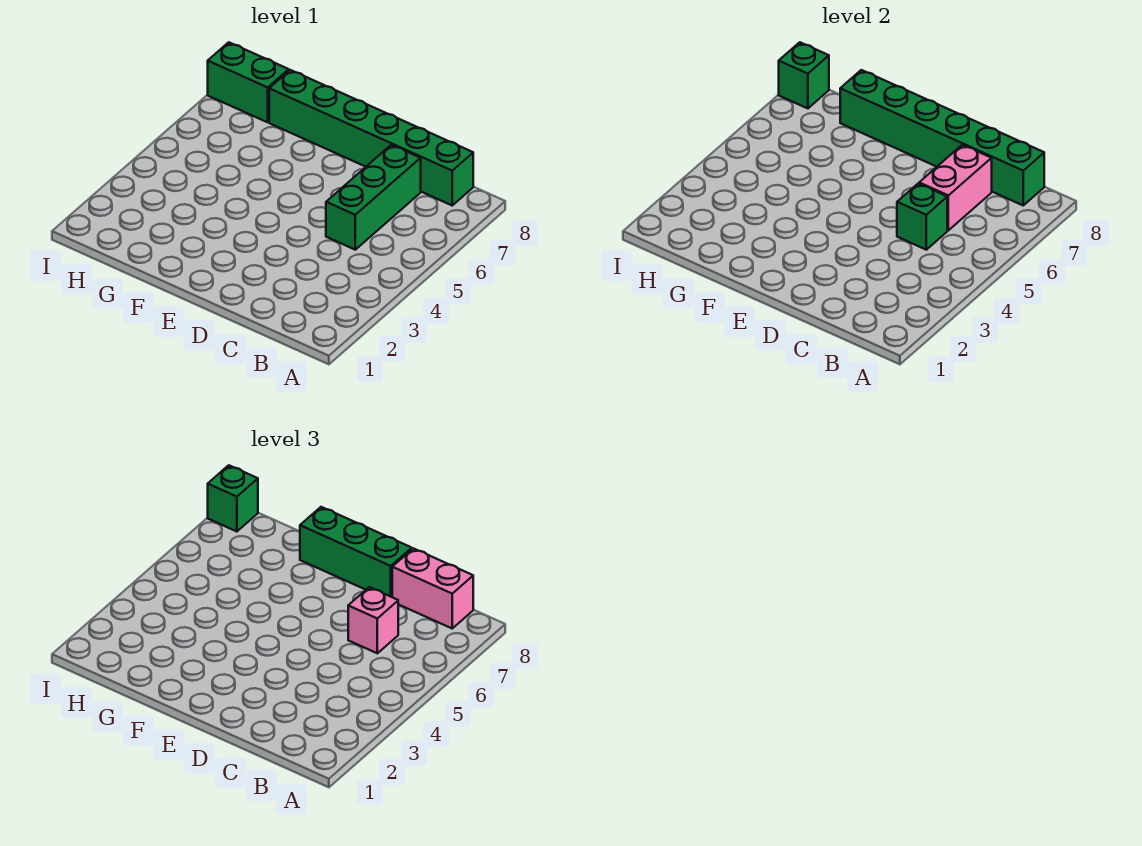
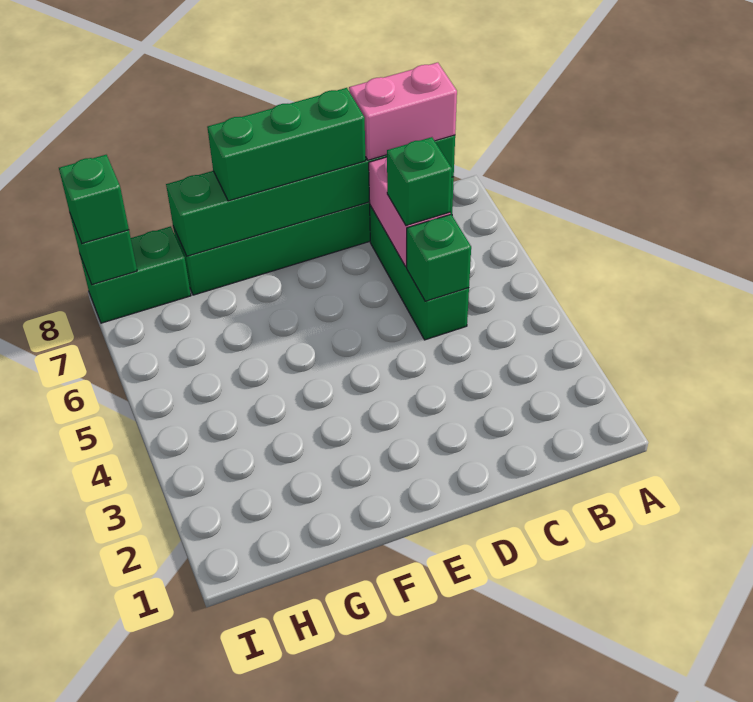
pink brick C6 level 3 -> green brick C6 level 3

